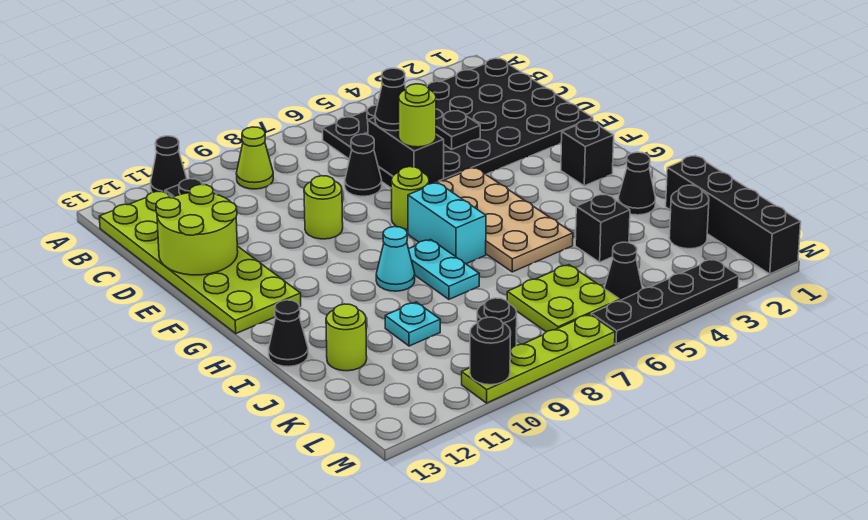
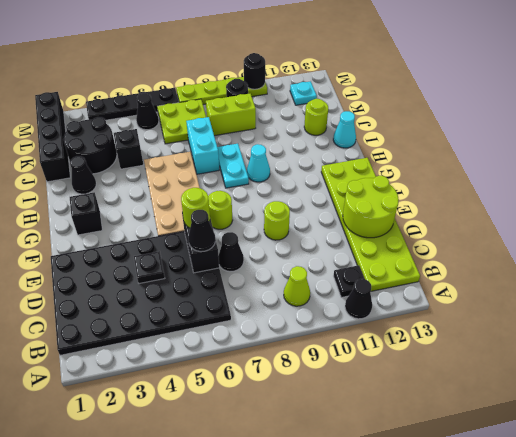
cyan brick G7:H7 level 1 -> cyan brick I7:J7 level 1
black cone I13 level 1 -> cyan cone I13 level 1
cyan plate J10 level 1 -> cyan plate L12 level 1
black round brick K2 level 1 -> black round brick J2:K3 level 1
none -> lime brick K8:K9 level 1

